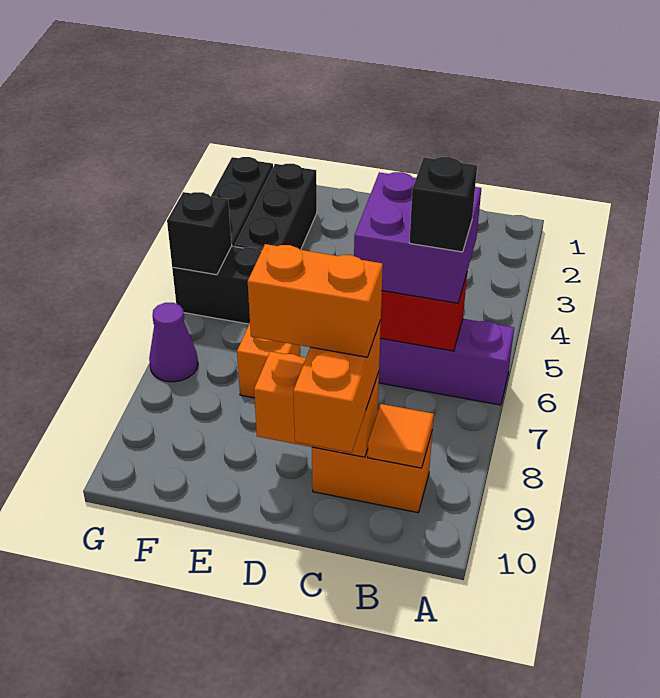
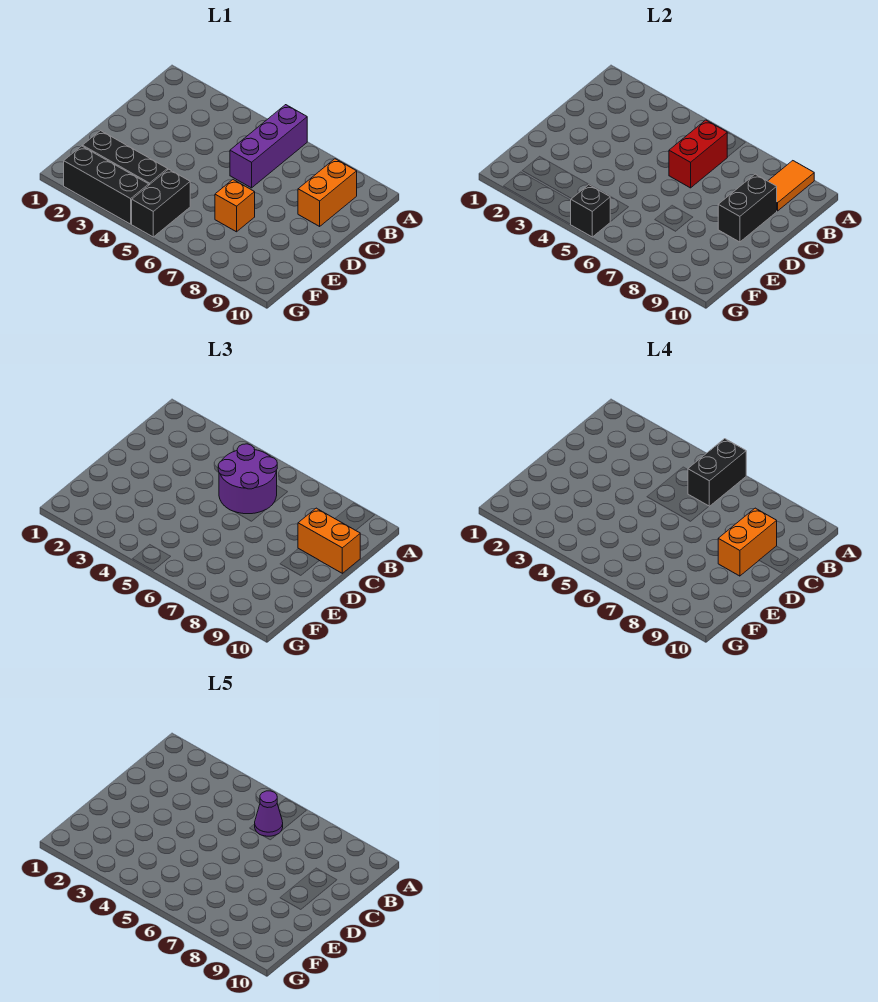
purple brick B5:C6 level 3 -> purple round brick B5:C6 level 3
black brick B6 level 4 -> black brick A6:B6 level 4
orange tile B9 level 2 -> orange tile A9:B9 level 2
orange brick C9:D9 level 2 -> black brick C9:D9 level 2
purple cone G7 level 1 -> purple cone B6 level 5

